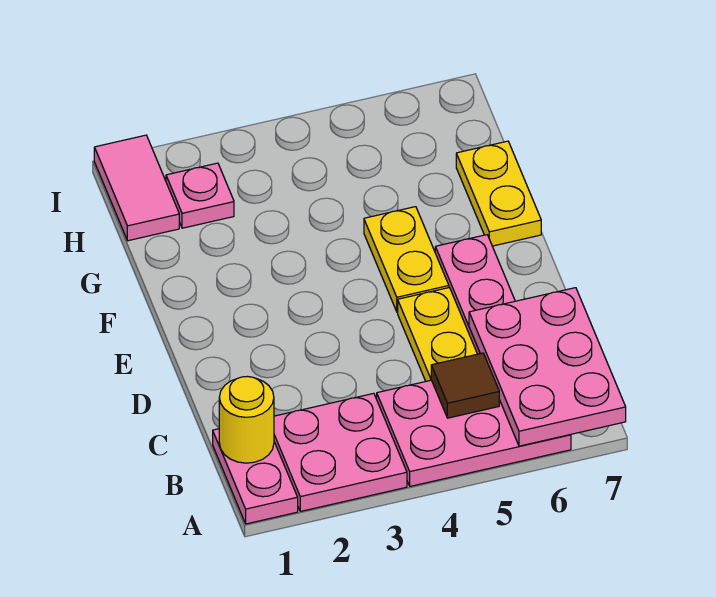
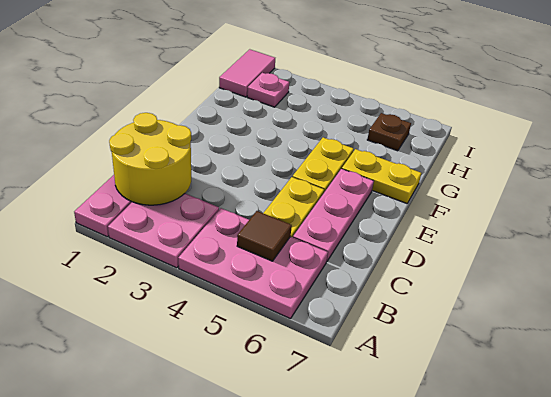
pink plate A6:C7 level 2 -> none
yellow round brick B1 level 2 -> yellow round brick B1:C2 level 2
yellow plate F7:G7 level 1 -> yellow plate F6:F7 level 1
none -> brown plate H6 level 1

